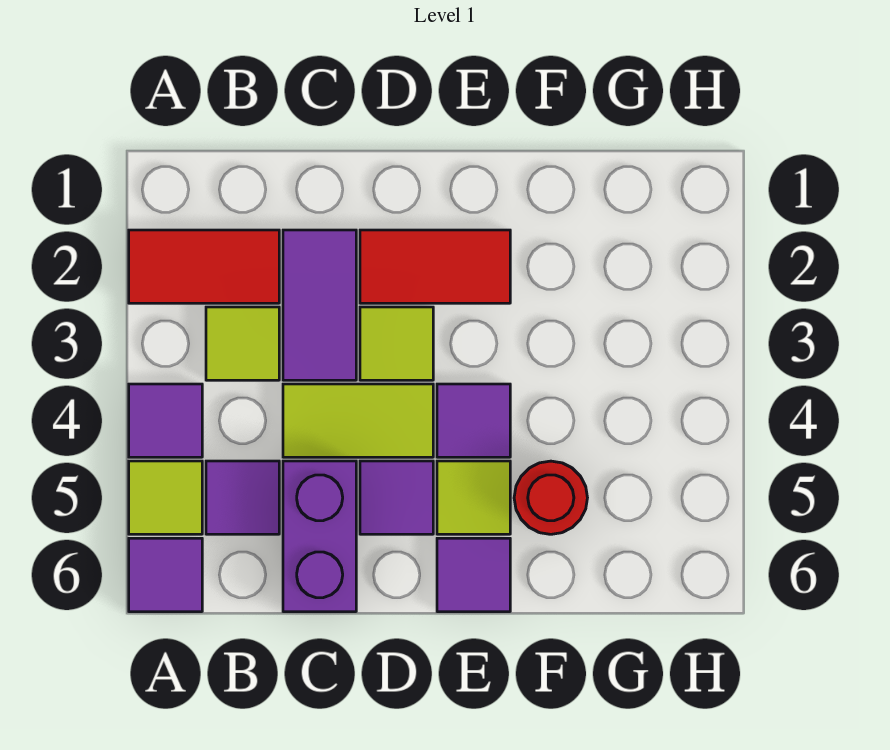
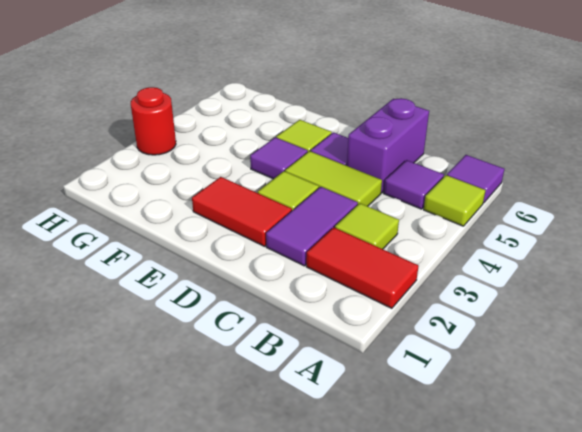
purple tile A4 level 1 -> none
purple tile E6 level 1 -> none
red round brick F5 level 1 -> red round brick H3 level 1

